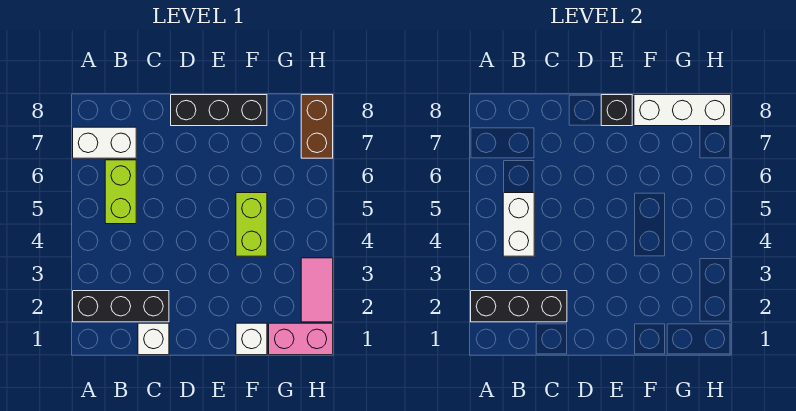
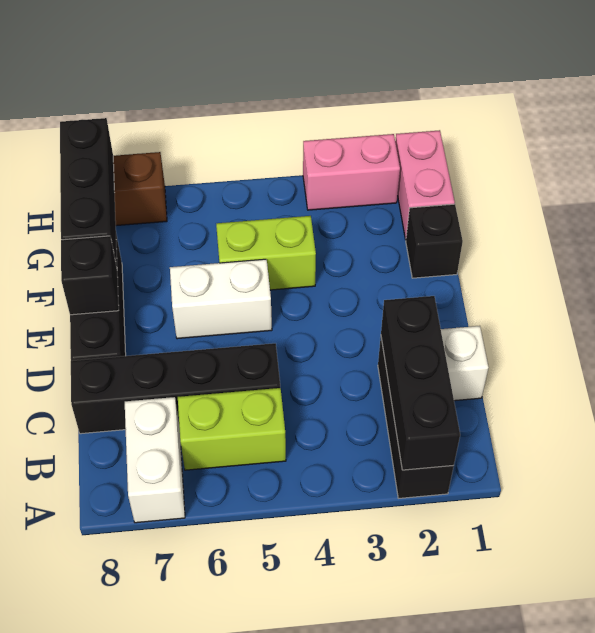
white brick B4:B5 level 2 -> white brick E5:E6 level 1
none -> black brick C5:C8 level 1
white brick F1 level 1 -> black brick F1 level 1
white brick F8:H8 level 2 -> black brick F8:H8 level 2
pink tile H2:H3 level 1 -> pink brick H2:H3 level 1

